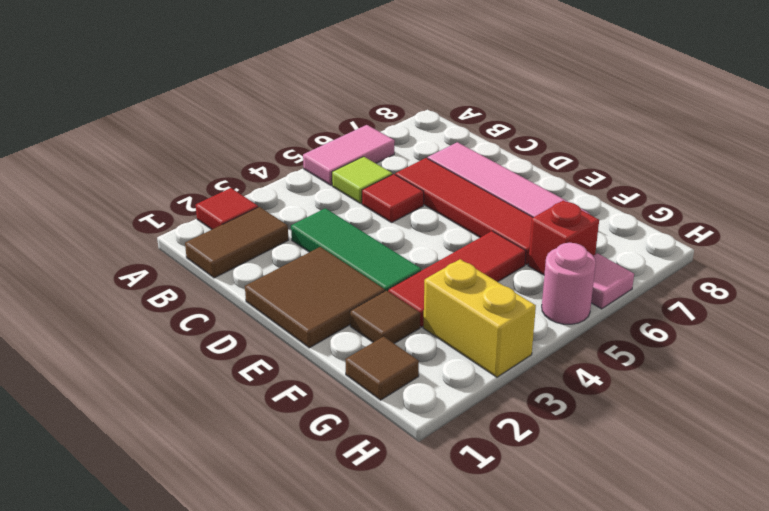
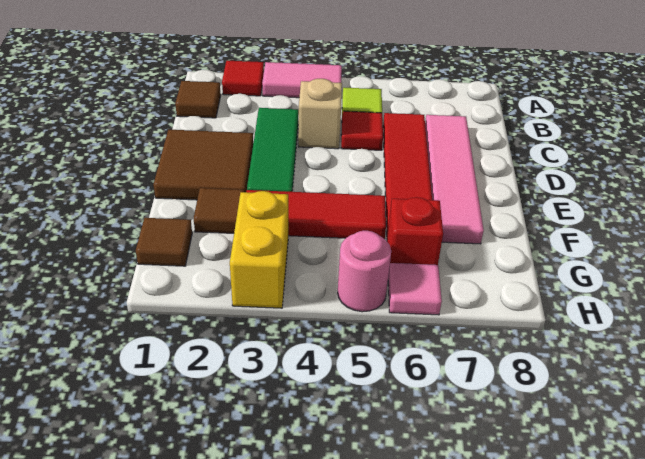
pink tile A5:A6 level 1 -> pink tile A3:A4 level 1
brown tile B1:B2 level 1 -> brown tile B1 level 1
none -> tan brick C4 level 1

